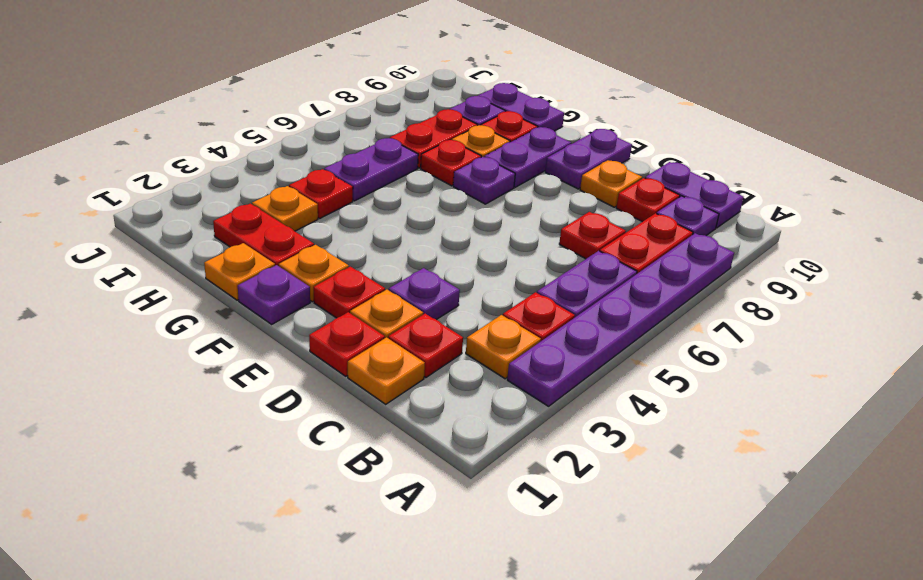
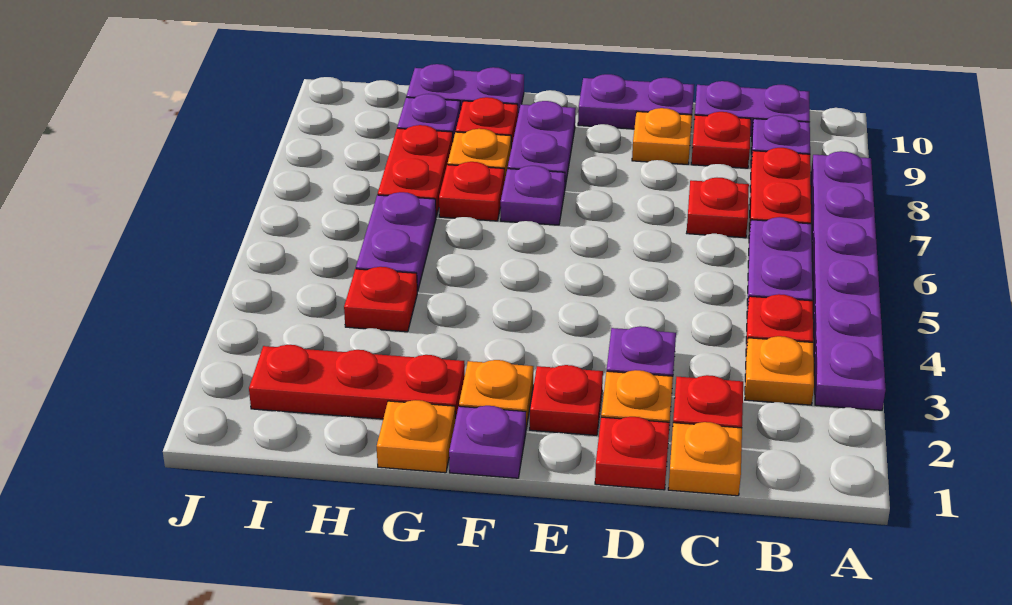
purple plate E9:E10 level 1 -> purple plate D10:E10 level 1
red plate G2:H2 level 1 -> red plate G2:I2 level 1
orange plate H3 level 1 -> none

